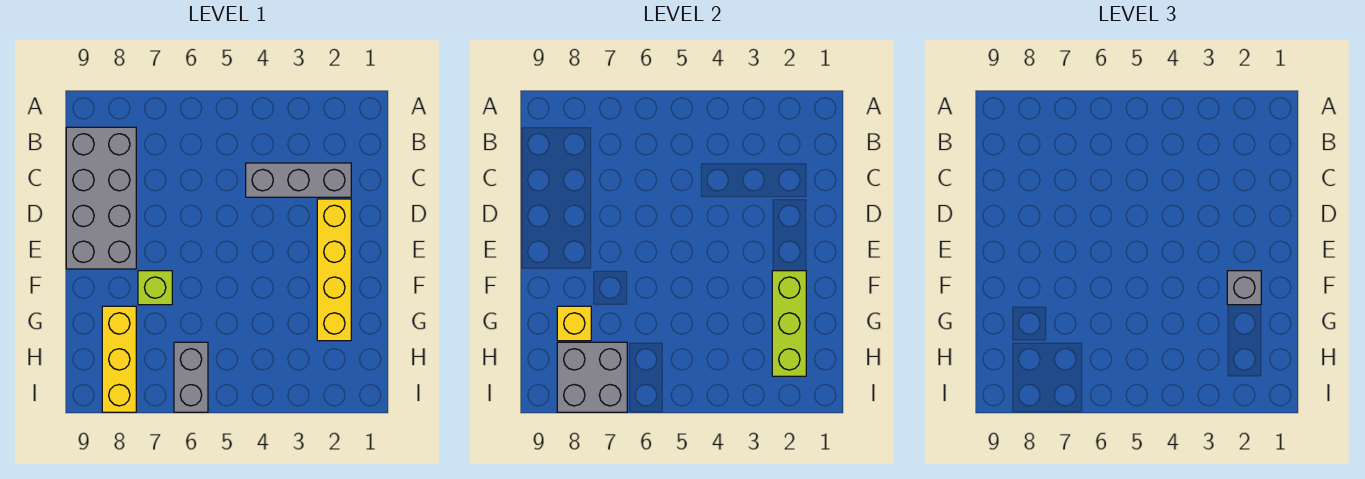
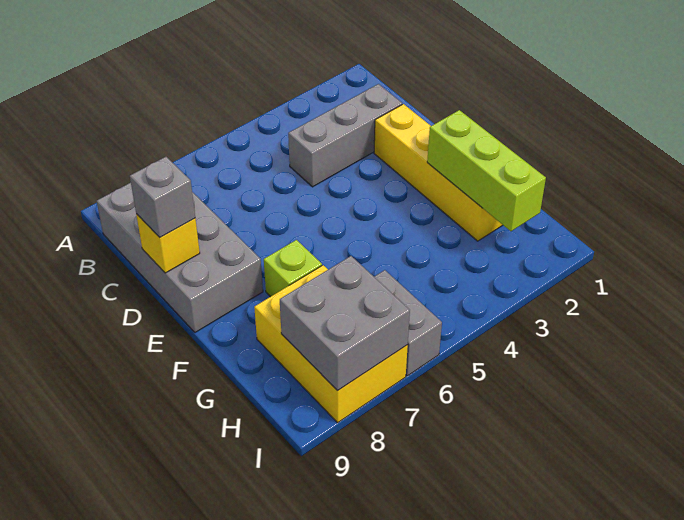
grey brick F2 level 3 -> grey brick D9 level 3
yellow brick G8:I8 level 1 -> yellow brick G7:I8 level 1
yellow brick G8 level 2 -> yellow brick D9 level 2

